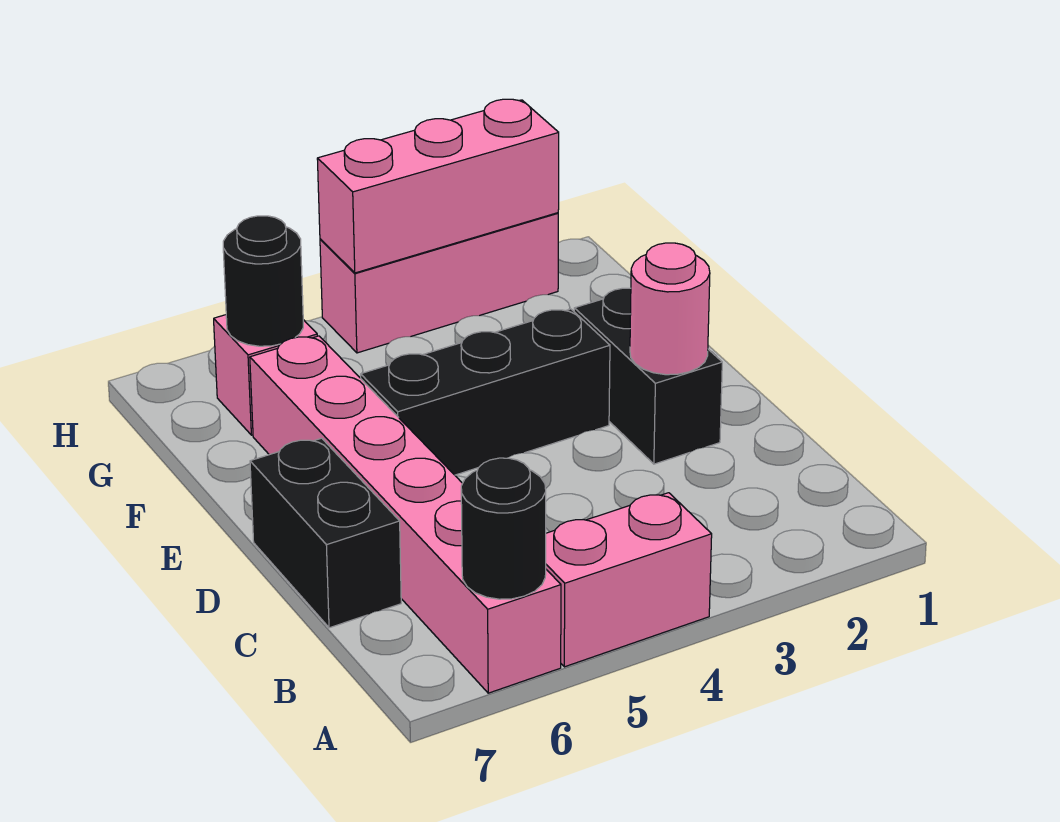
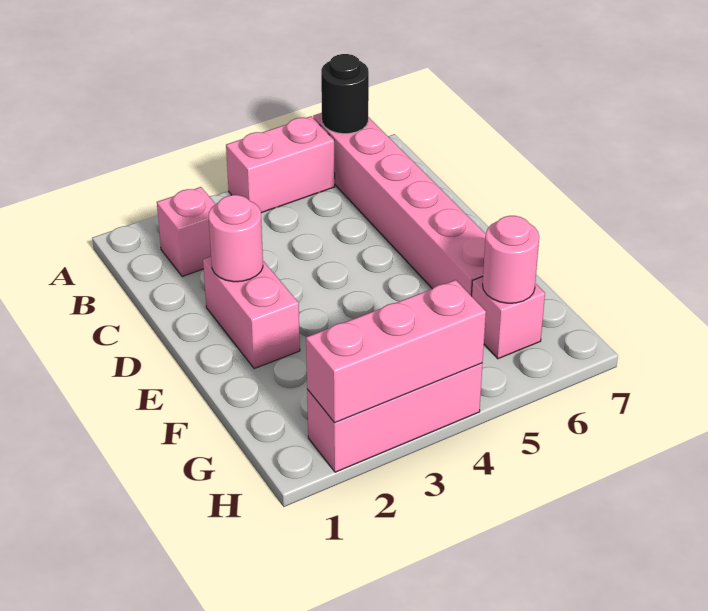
none -> pink brick B2 level 1
black brick C7:D7 level 1 -> none
black brick D2:E2 level 1 -> pink brick D2:E2 level 1
black brick E3:E5 level 1 -> none
black round brick G6 level 2 -> pink round brick G6 level 2

